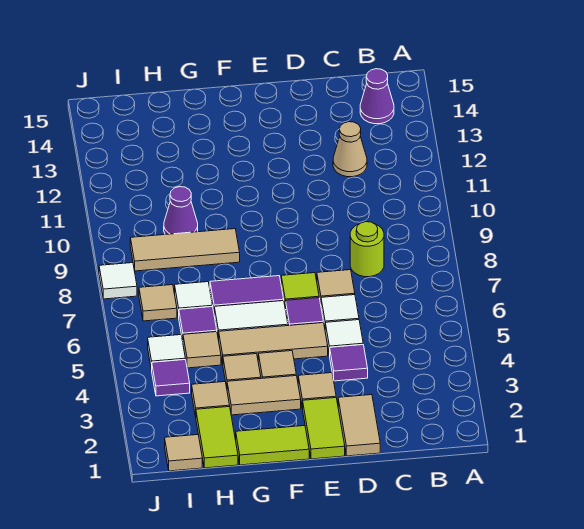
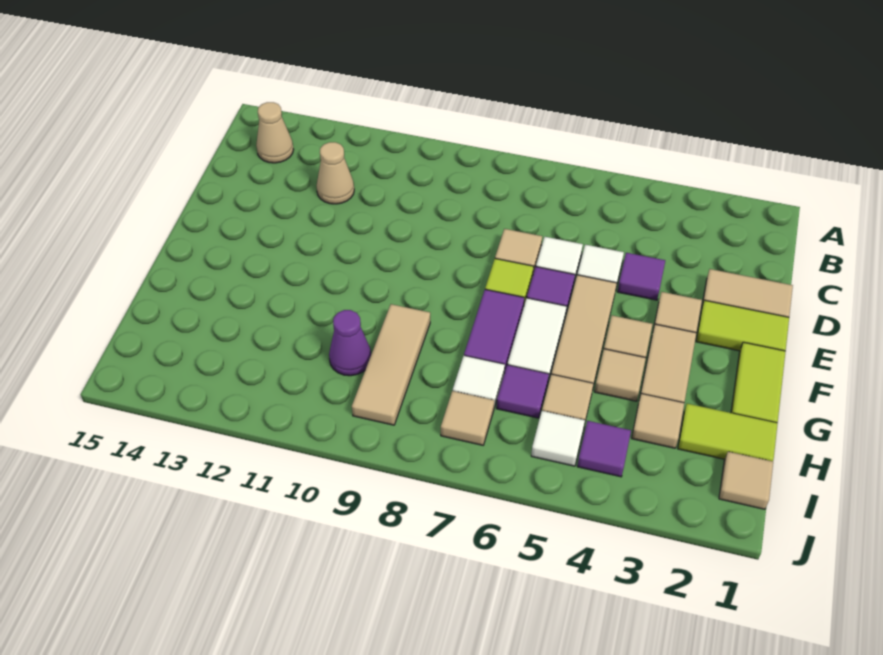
purple cone B14 level 1 -> tan cone B14 level 1
lime round brick C8 level 1 -> none
white tile J8 level 1 -> none

